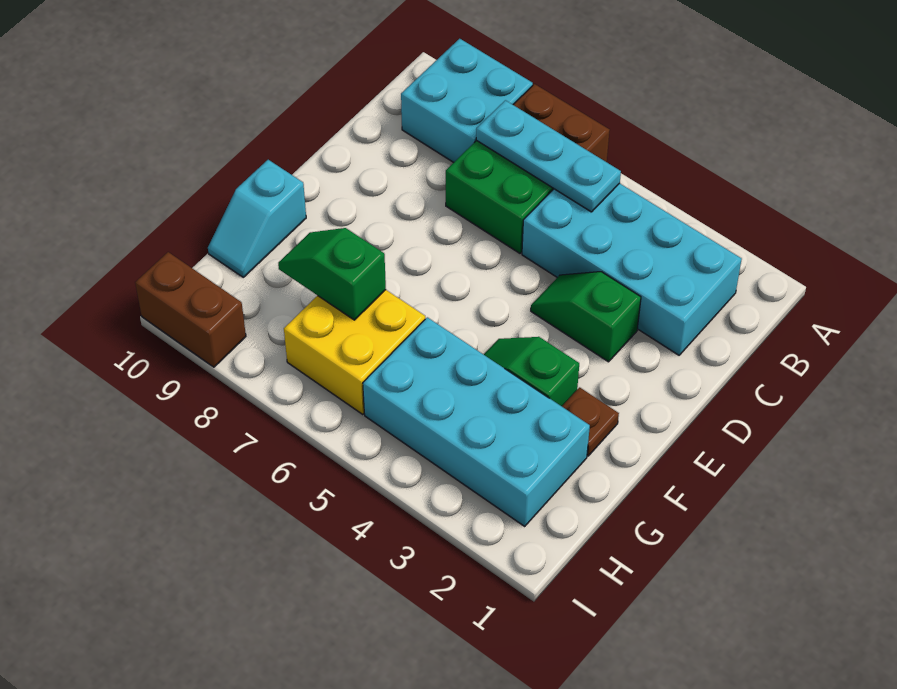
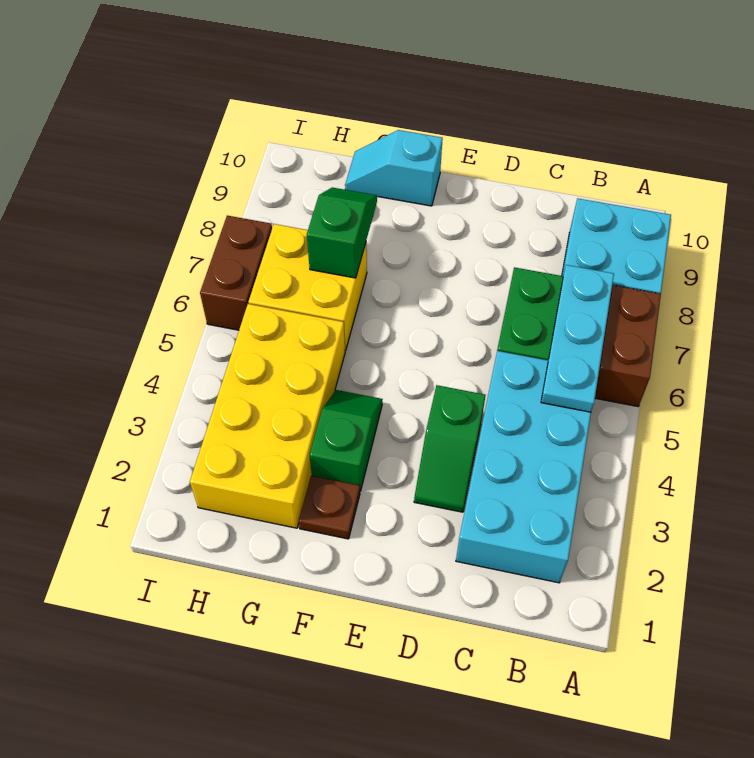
green slope D3:D4 level 1 top 3 -> green slope D3:D4 level 1 top 4
cyan brick G2:H5 level 1 -> yellow brick G2:H5 level 1
brown brick I9:I10 level 1 -> brown brick I6:I7 level 1

